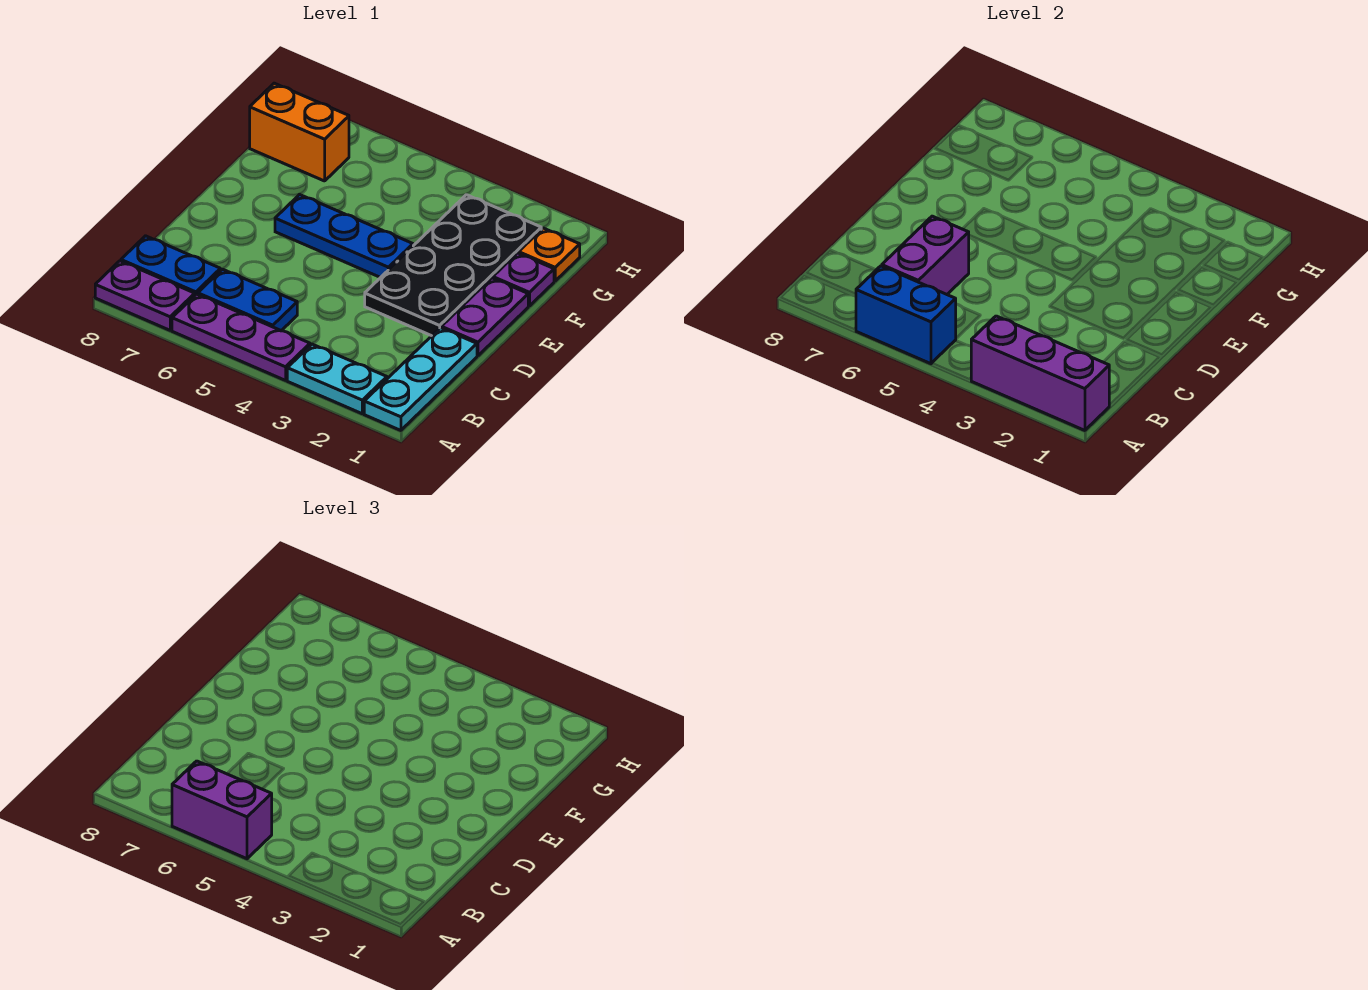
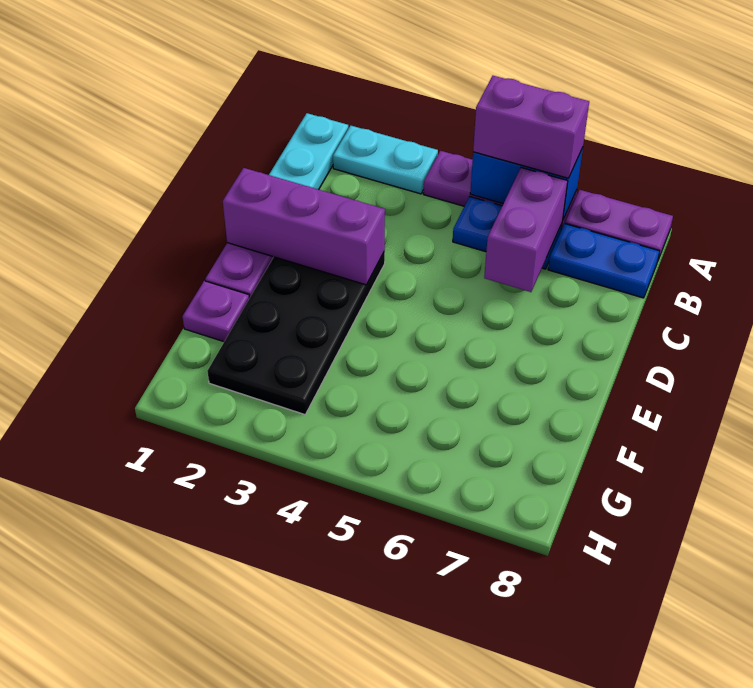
purple brick A1:A3 level 2 -> purple brick D1:D3 level 2
blue plate E4:E6 level 1 -> none
orange plate G1 level 1 -> none
orange brick G7:G8 level 1 -> none

